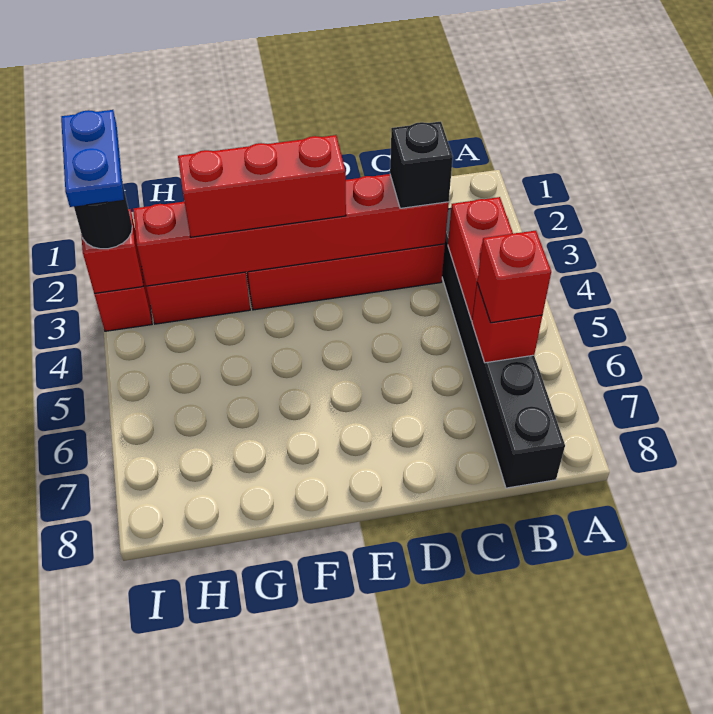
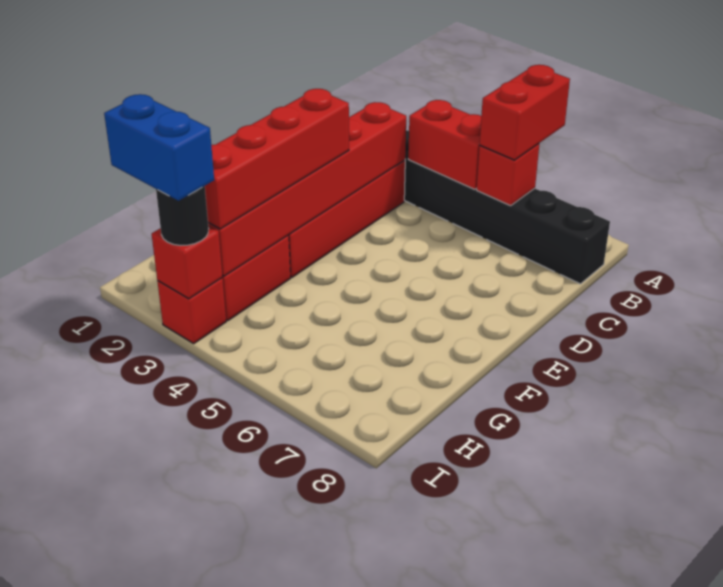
red brick B6 level 3 -> red brick A6:B6 level 3
black brick C3 level 3 -> none
red brick E3:G3 level 3 -> red brick E3:H3 level 3
blue plate I2:I3 level 4 -> blue brick I2:I3 level 4

